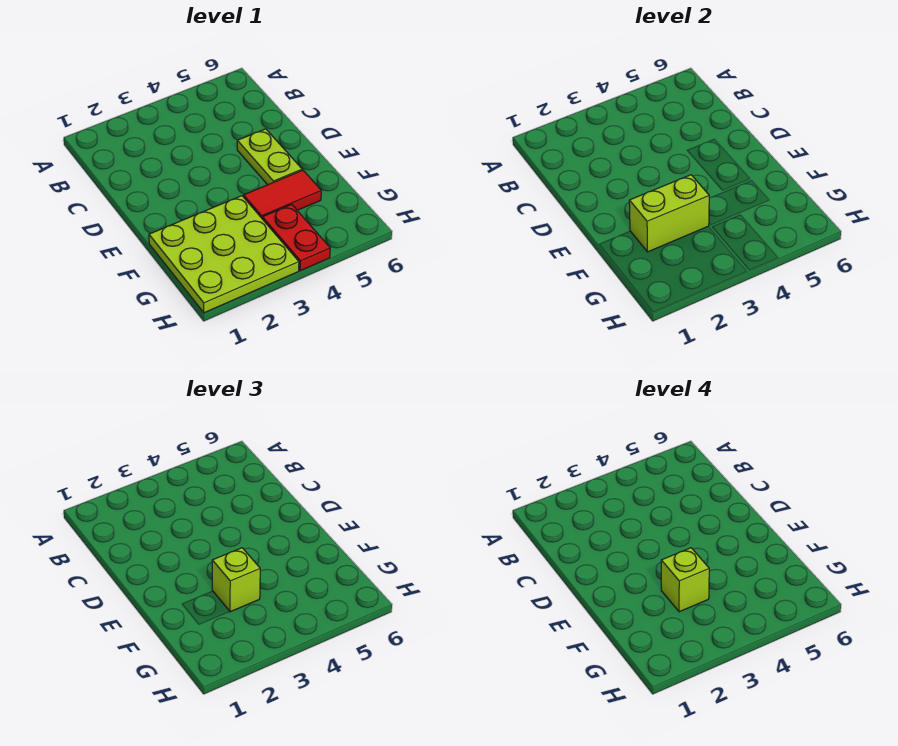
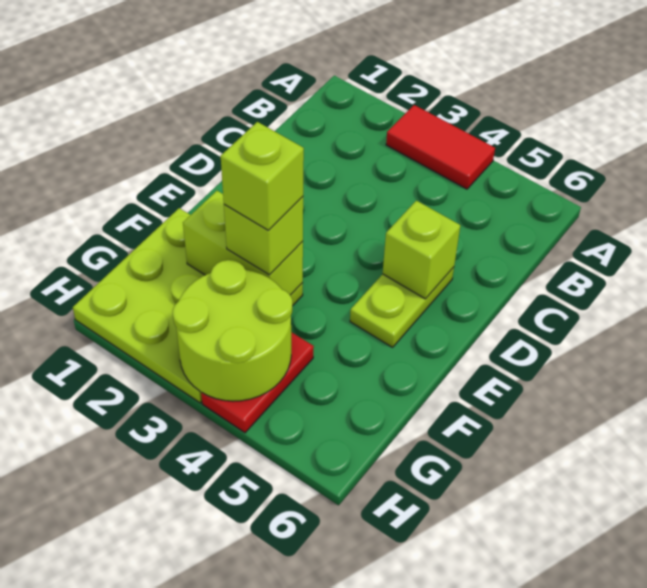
none -> lime brick D5 level 2
red tile F4:F5 level 1 -> red tile A3:A4 level 1
none -> lime round brick G3:H4 level 2

